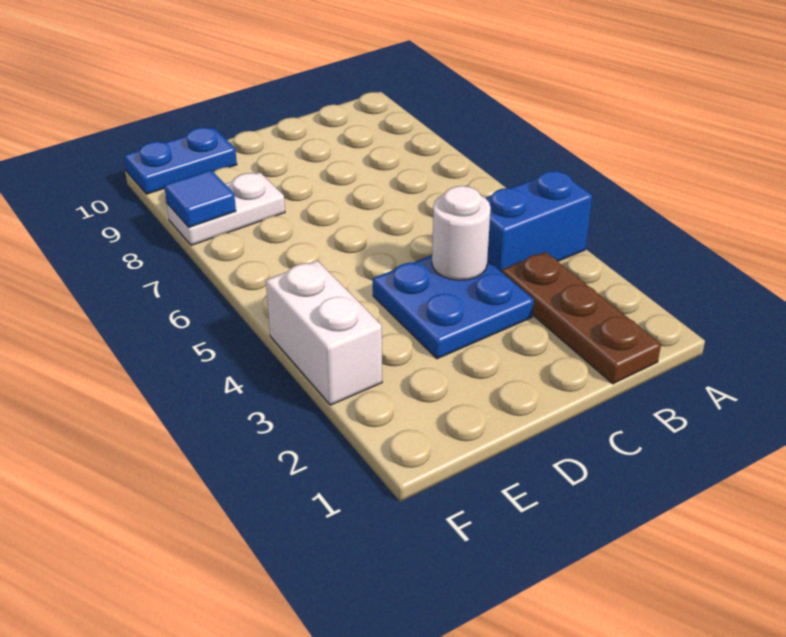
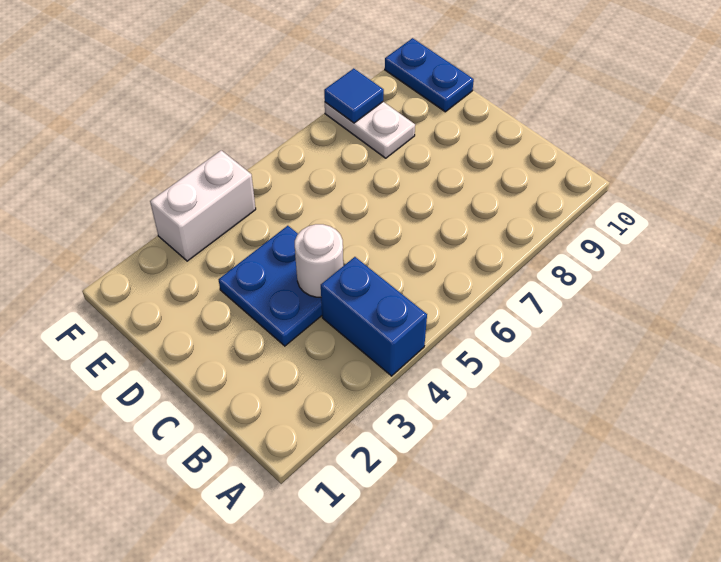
brown plate B1:B3 level 1 -> none

